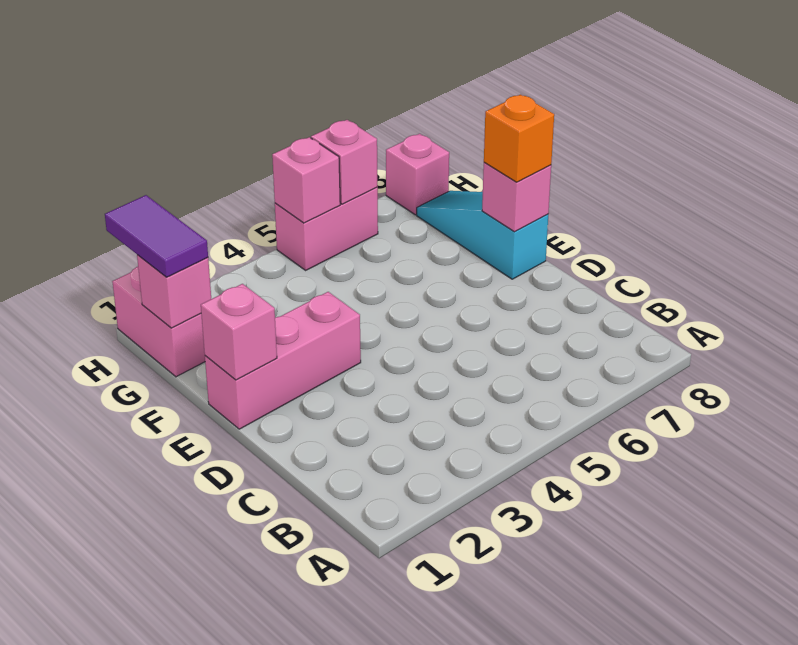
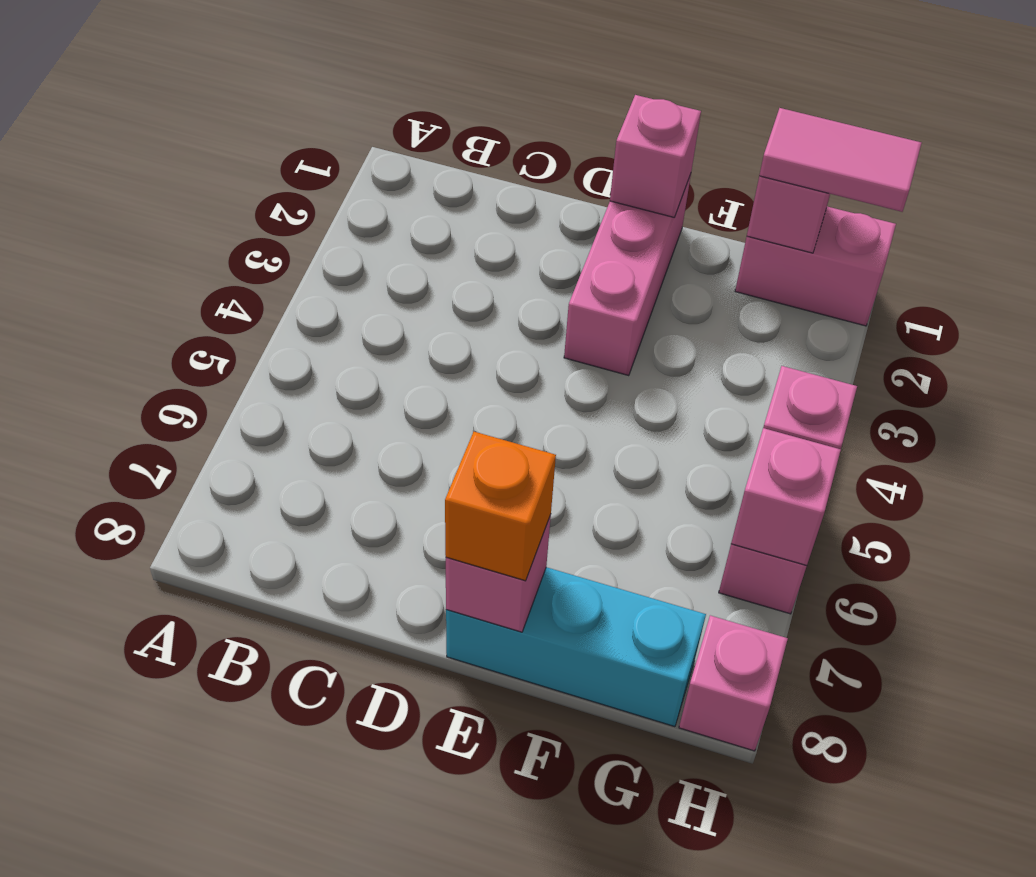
cyan slope E8:G8 level 1 top E -> cyan brick E8:G8 level 1
purple tile G1:H1 level 3 -> pink tile G1:H1 level 3

